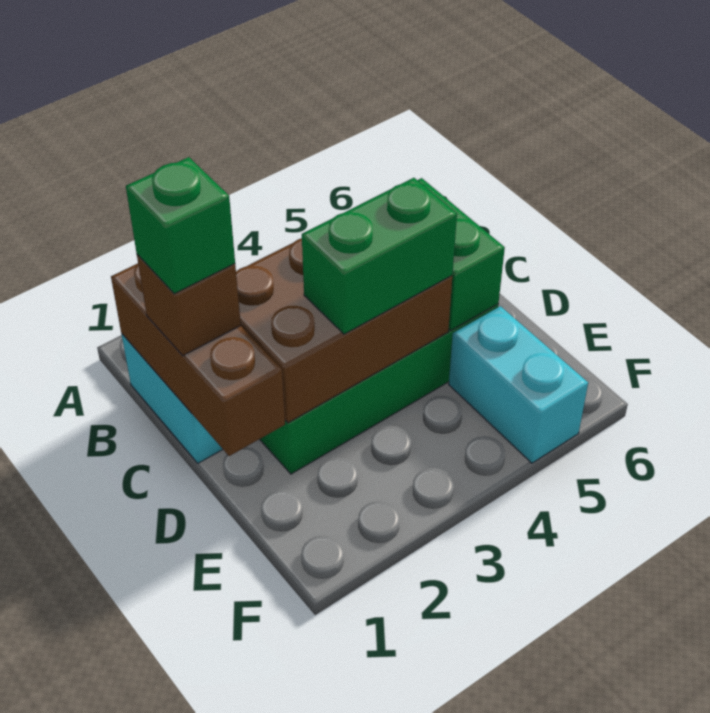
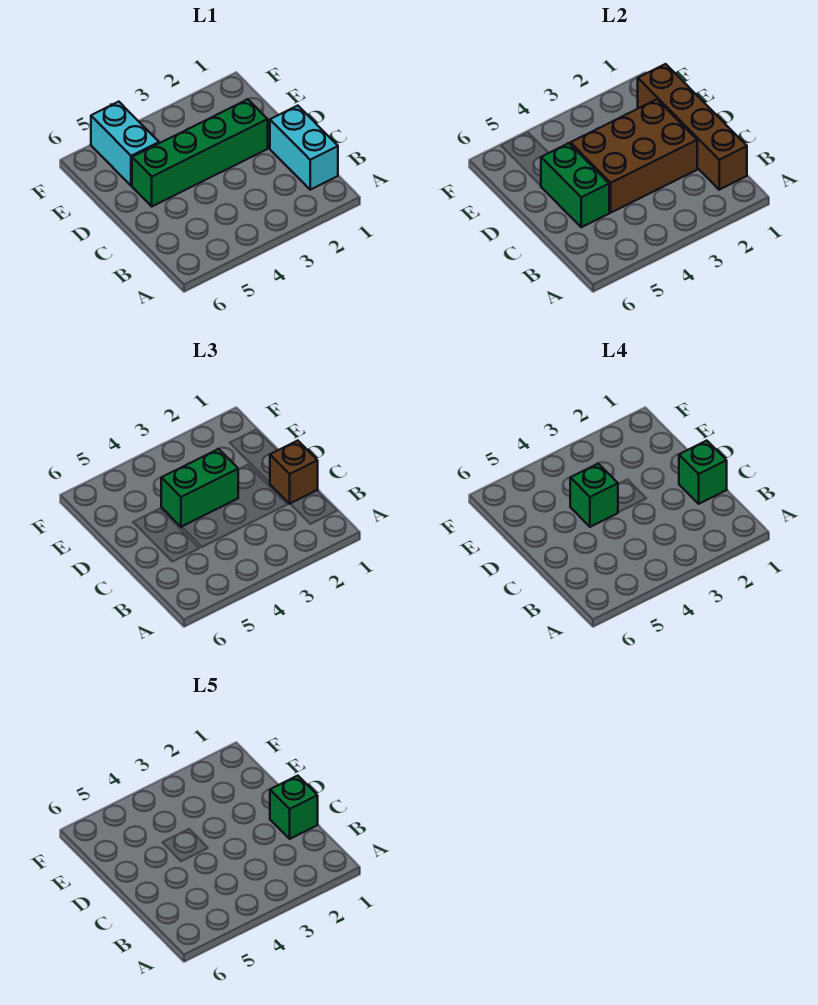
brown brick B1:D1 level 2 -> brown brick B1:E1 level 2
none -> green brick C1 level 5
none -> green brick D4 level 4

